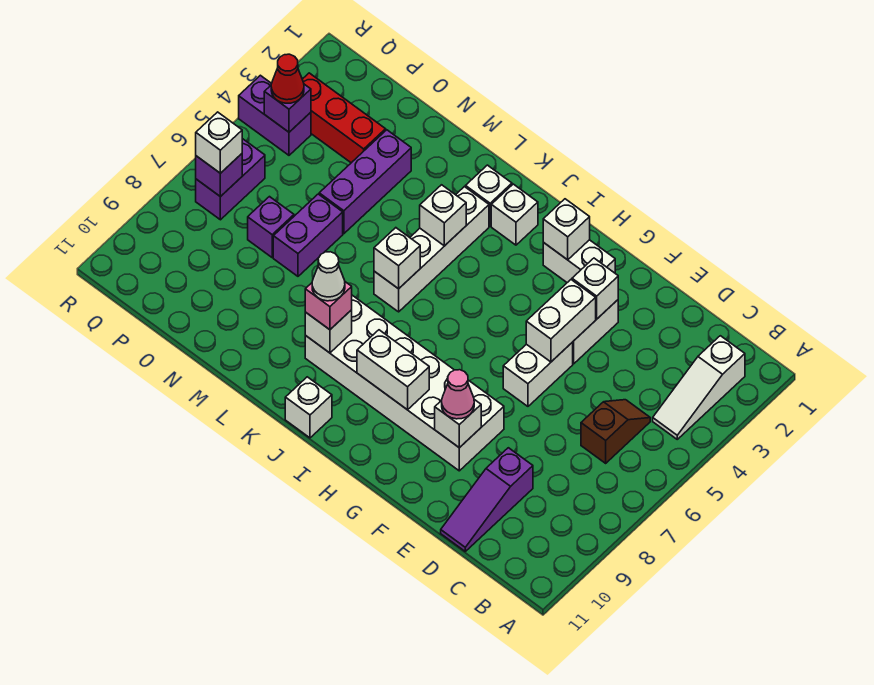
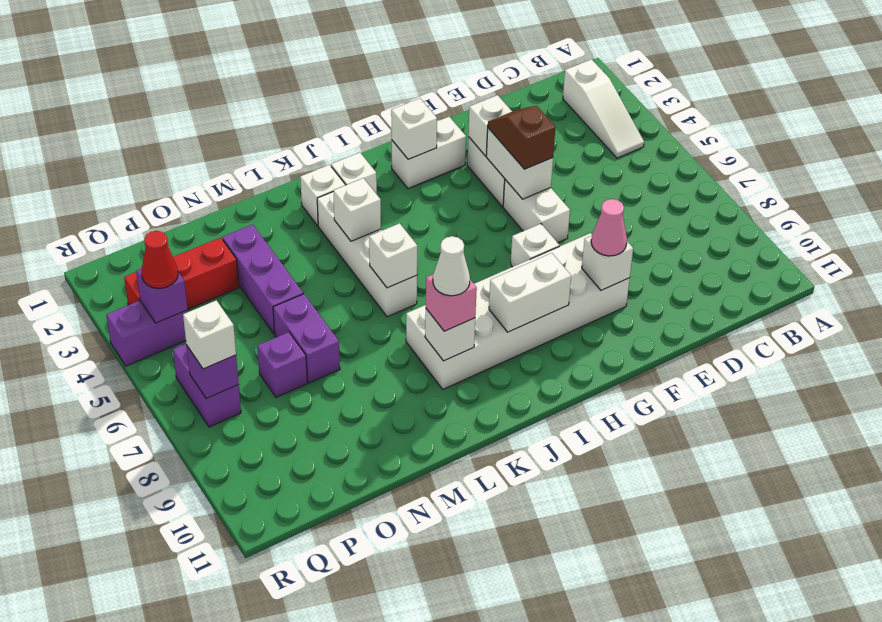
brown slope C5:C6 level 1 top 6 -> brown slope F4:F5 level 3 top 5
purple slope D9:D11 level 1 top 9 -> none
white brick J11 level 1 -> white brick G7 level 1

